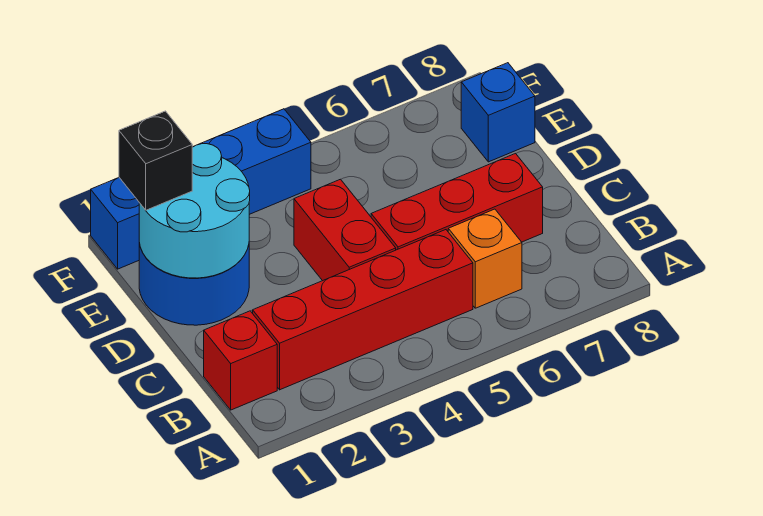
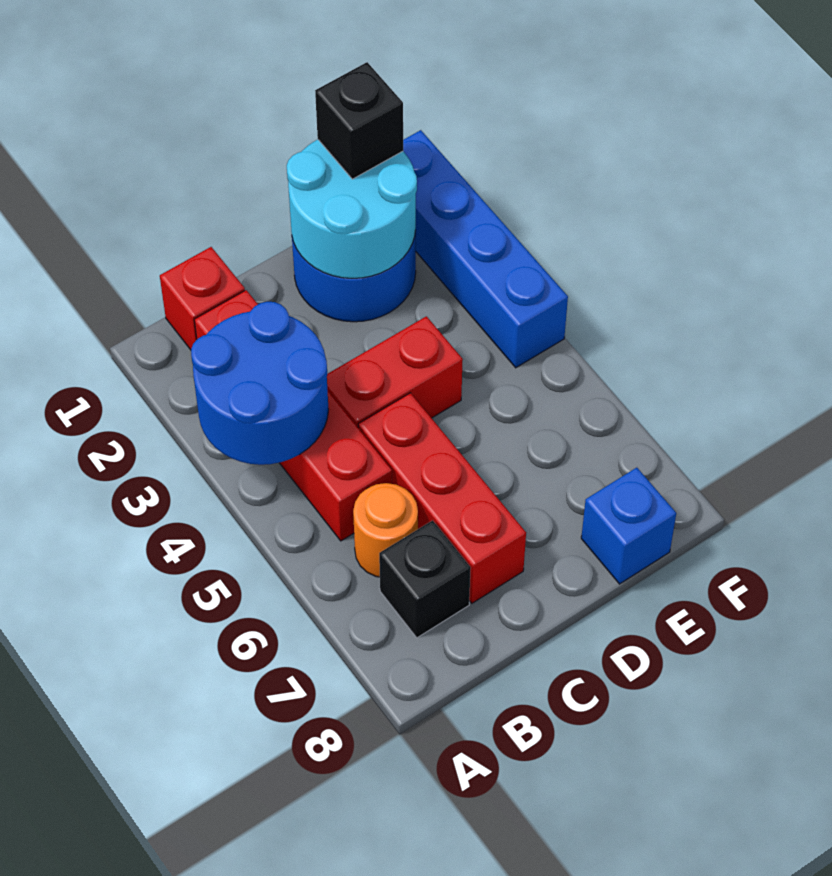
none -> blue round brick A3:B4 level 2
orange brick B6 level 1 -> orange round brick B6 level 1
none -> black brick B7 level 1

